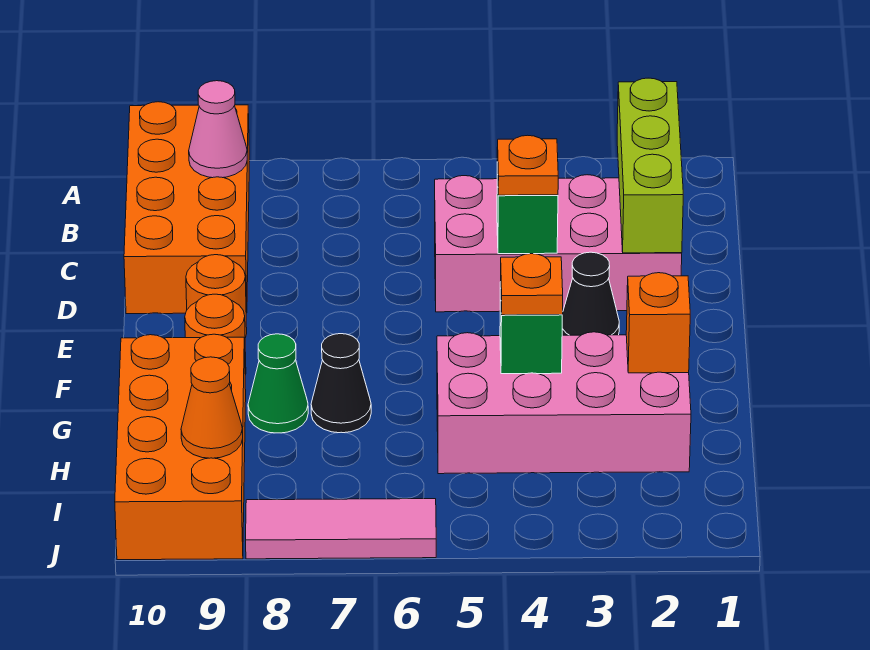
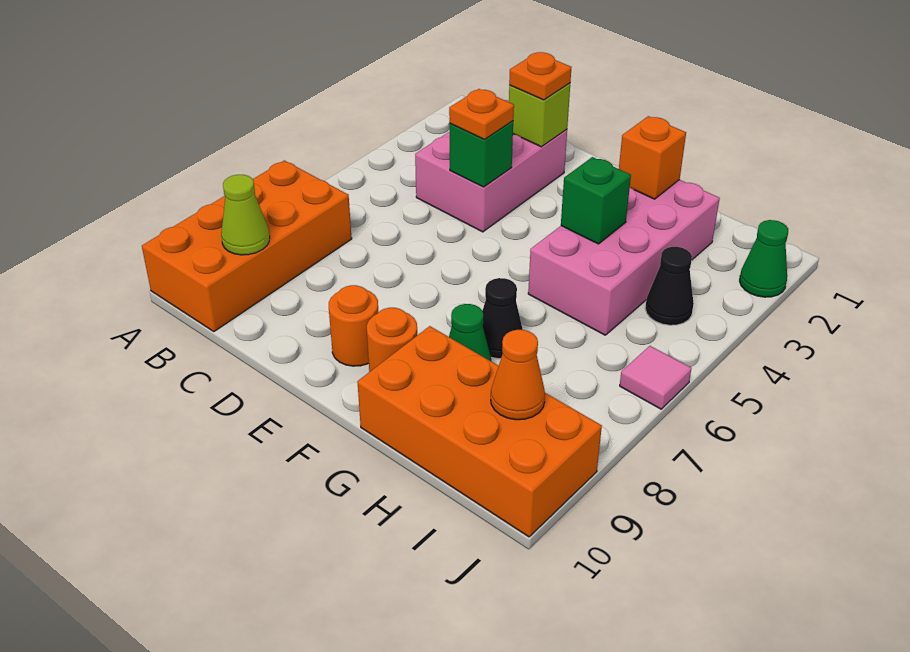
orange brick A9:D10 level 1 -> orange brick A7:B10 level 1
lime brick B2:D2 level 2 -> lime brick D2 level 2
pink cone B9 level 2 -> lime cone B9 level 2
pink brick C2:D5 level 1 -> pink brick C2:D4 level 1
black cone E3 level 1 -> black cone I4 level 1
orange plate G4 level 3 -> orange plate D2 level 3
none -> green cone J2 level 1
pink tile J6:J8 level 1 -> pink tile J6 level 1

